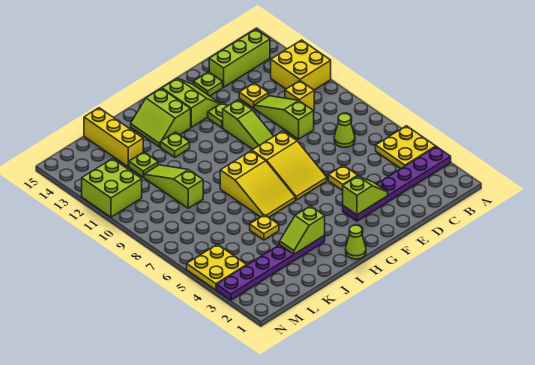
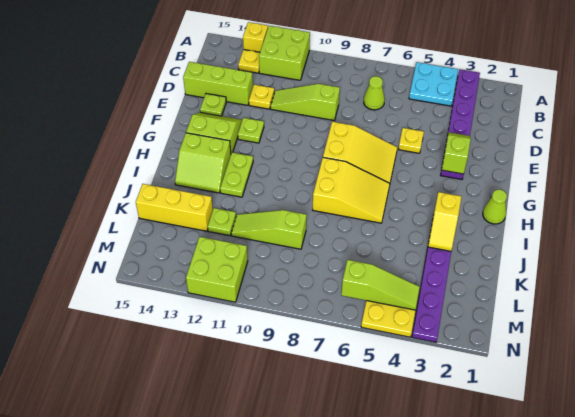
yellow plate A4:B5 level 1 -> cyan plate A4:B5 level 1
yellow brick A11:B12 level 1 -> lime brick A11:B12 level 1
lime brick B14:D14 level 1 -> lime brick D13:D15 level 1
yellow brick C10 level 1 -> yellow brick A13 level 1
lime slope F9:F11 level 1 top 11 -> lime slope M4:M6 level 2 top 6
lime slope I3:J3 level 2 top I -> yellow slope I3:J3 level 2 top I
lime plate I12 level 1 -> lime plate H12:I12 level 1
yellow plate J5 level 1 -> yellow plate B13 level 1

